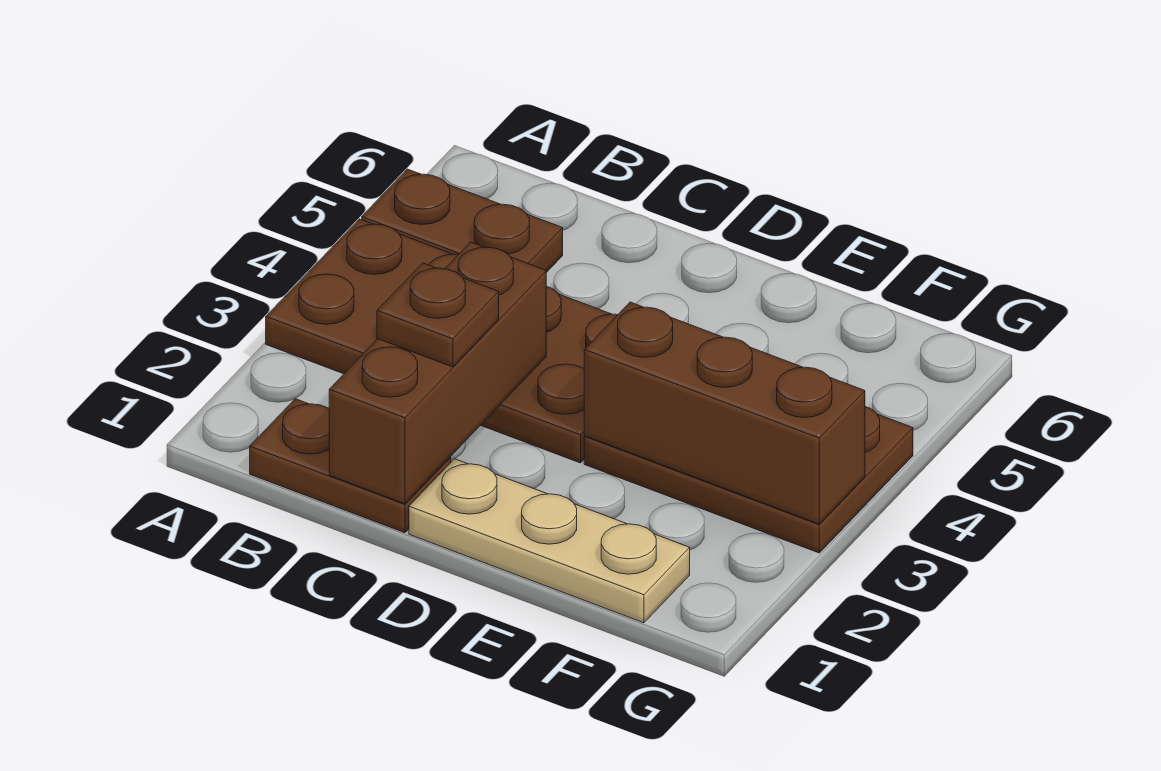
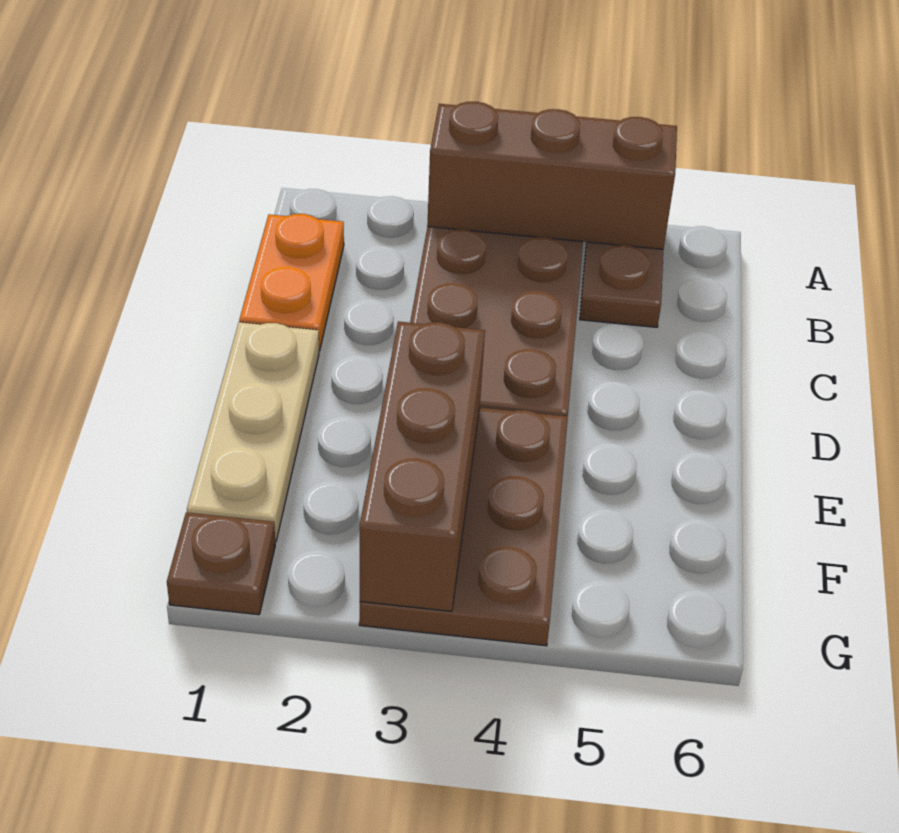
brown plate B1:C1 level 1 -> orange plate B1:C1 level 1
brown brick C1:C3 level 2 -> brown brick A3:A5 level 2
brown plate C2 level 3 -> brown plate G1 level 1

